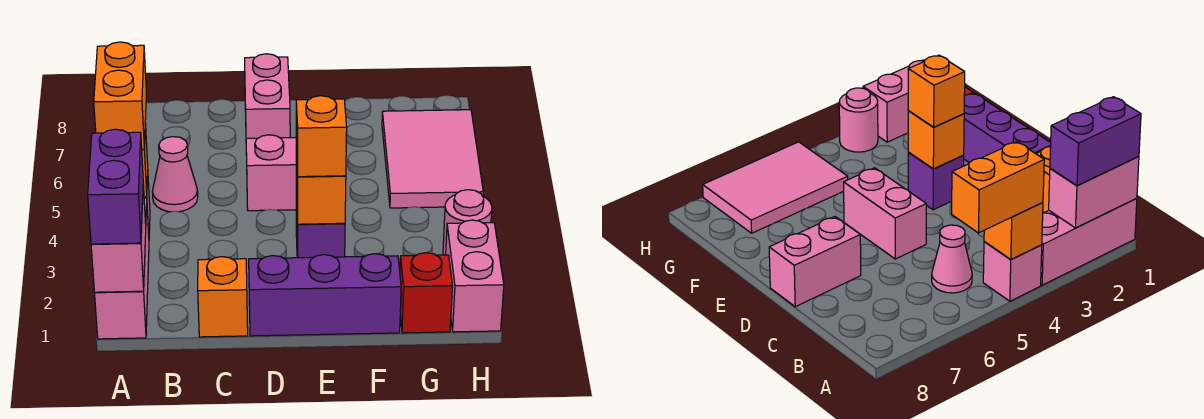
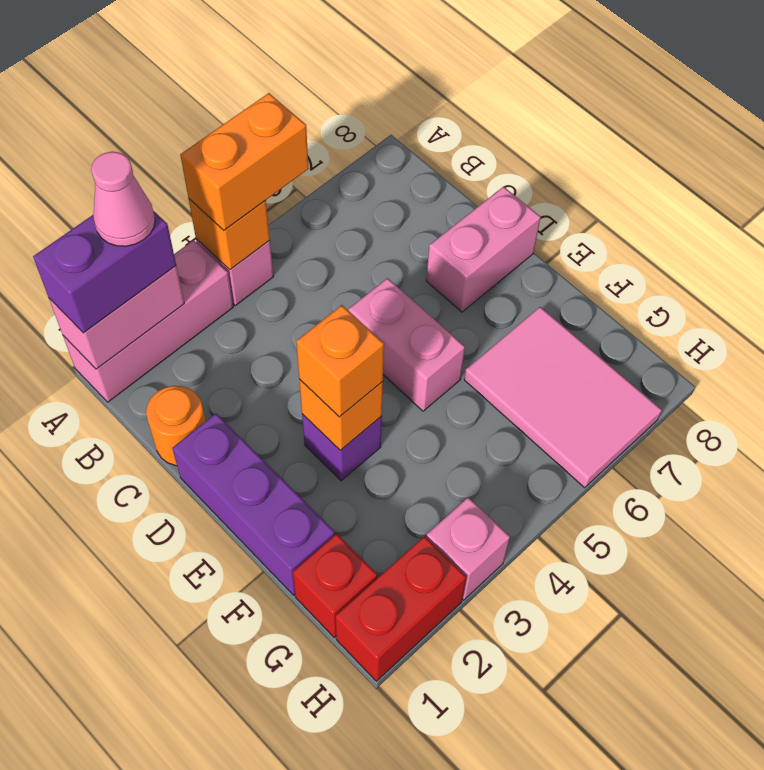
pink cone B5 level 1 -> pink cone A2 level 4
orange brick C1 level 1 -> orange round brick C1 level 1
pink tile G5:H7 level 1 -> pink tile F6:H7 level 1
pink brick H1:H2 level 1 -> red brick H1:H2 level 1
pink round brick H3 level 1 -> pink brick H3 level 1

